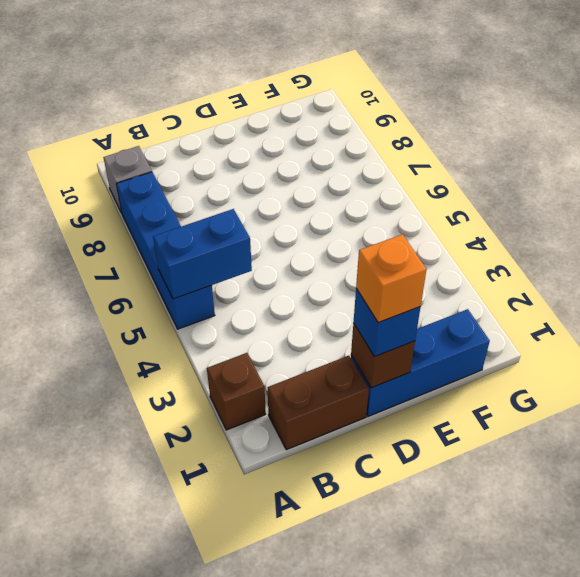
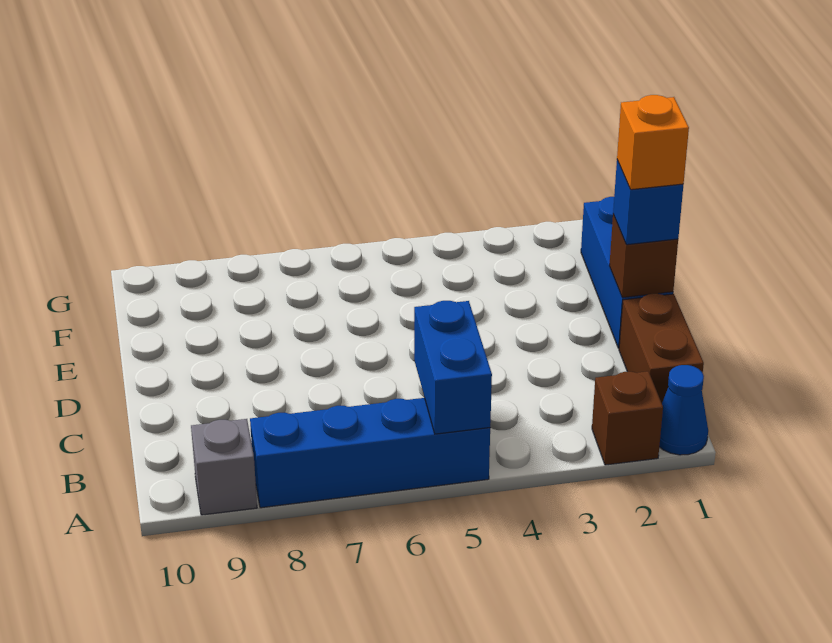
none -> blue cone A1 level 1

